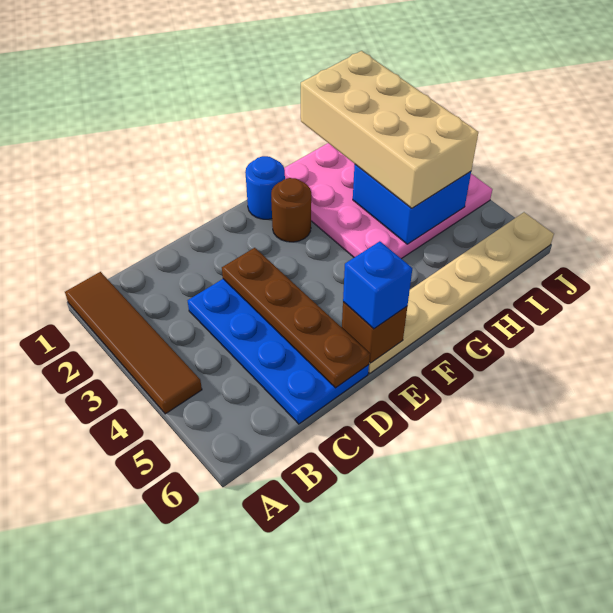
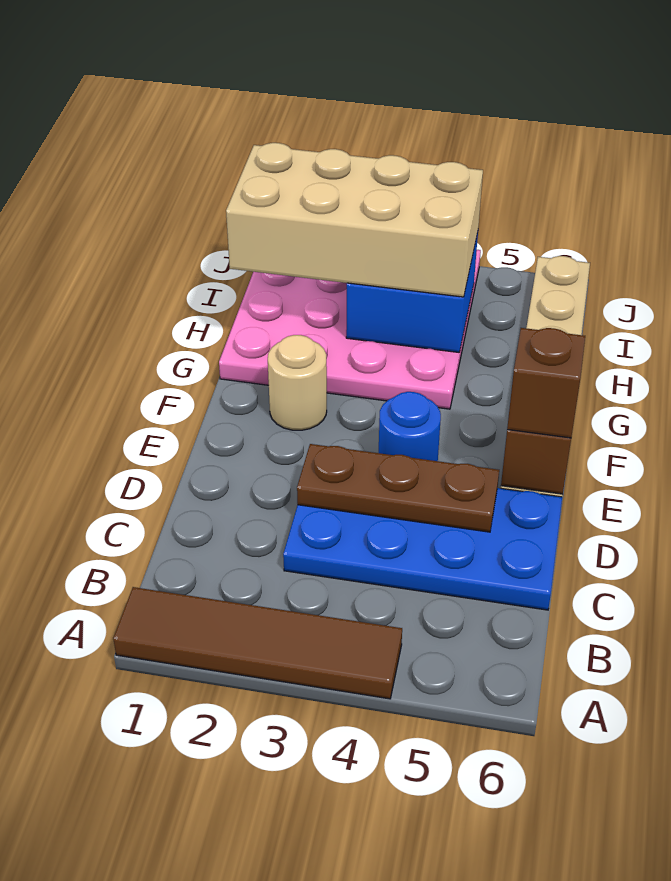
brown plate D3:D6 level 2 -> brown plate D3:D5 level 2
blue brick E6 level 3 -> brown brick E6 level 3
blue round brick F1 level 1 -> blue round brick E4 level 1
brown round brick F2 level 1 -> tan round brick F2 level 1

